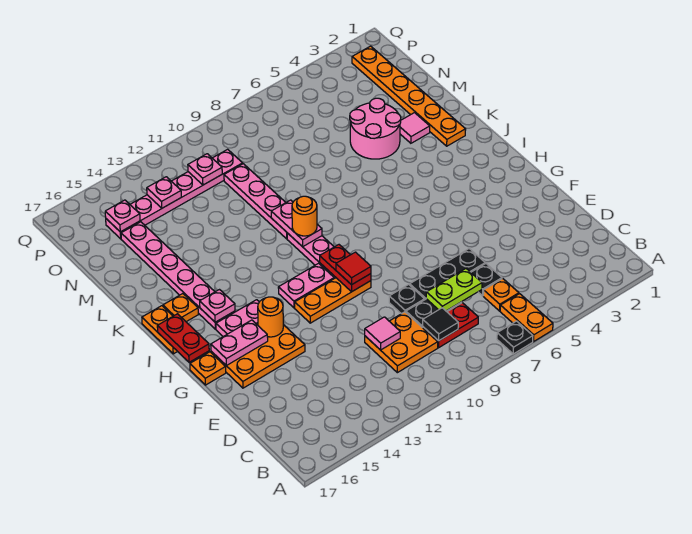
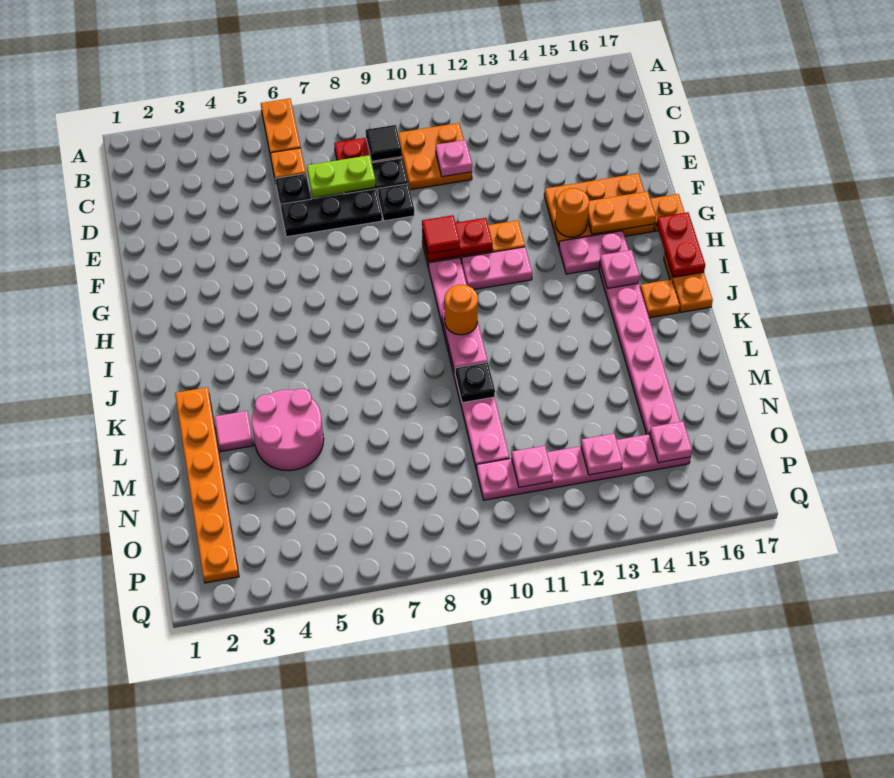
black plate A7 level 1 -> black plate L10 level 2
pink tile D11 level 2 -> pink plate D11 level 2
red plate G10:H10 level 2 -> red plate G10:G11 level 2
pink plate G15:G16 level 2 -> orange plate G15:G16 level 2

